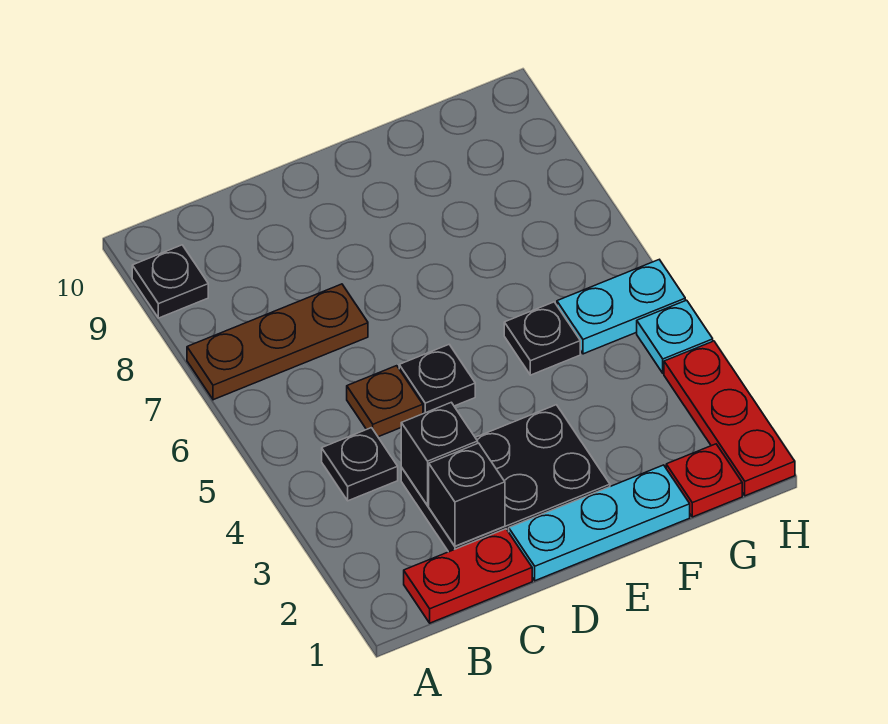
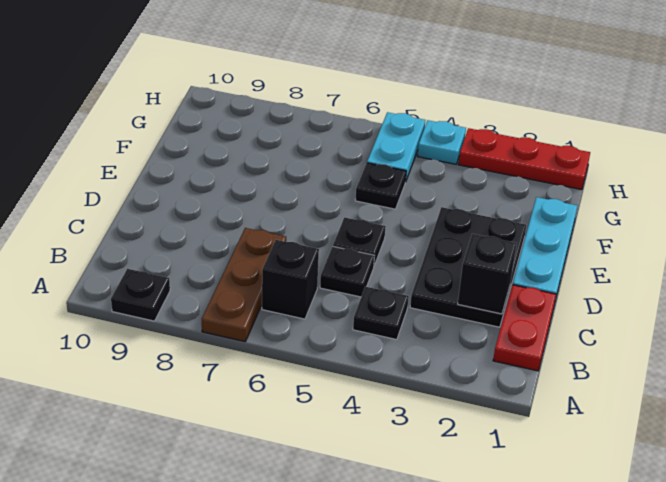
black brick C3 level 2 -> black brick B6 level 1
brown plate C5 level 1 -> black plate C5 level 1
red plate G1 level 1 -> none

